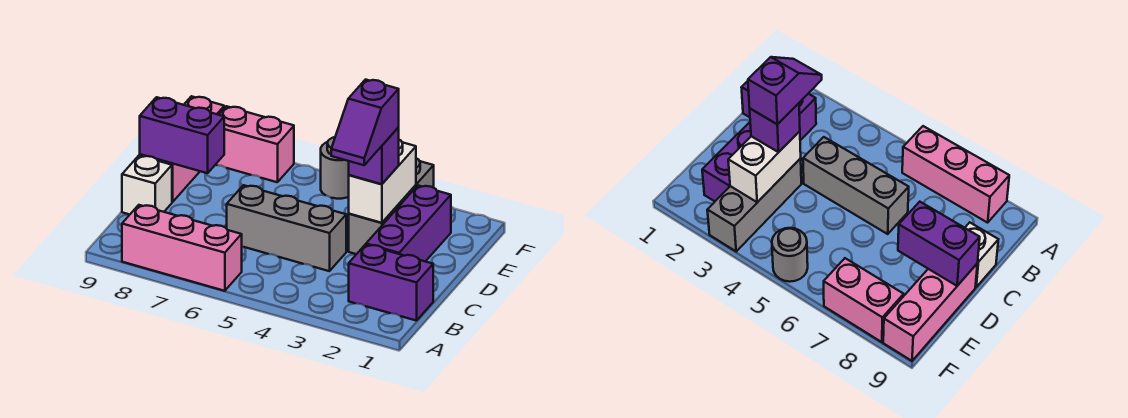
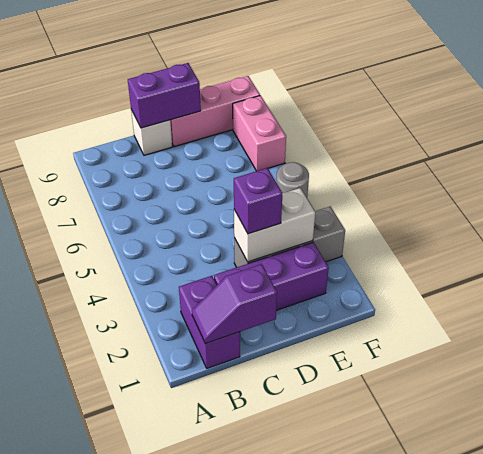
pink brick A6:A8 level 1 -> none
purple slope C3:D3 level 4 top D -> purple slope B1:C1 level 2 top C
grey brick C4:C6 level 1 -> none
purple brick D8:D9 level 2 -> purple brick C9:D9 level 2

